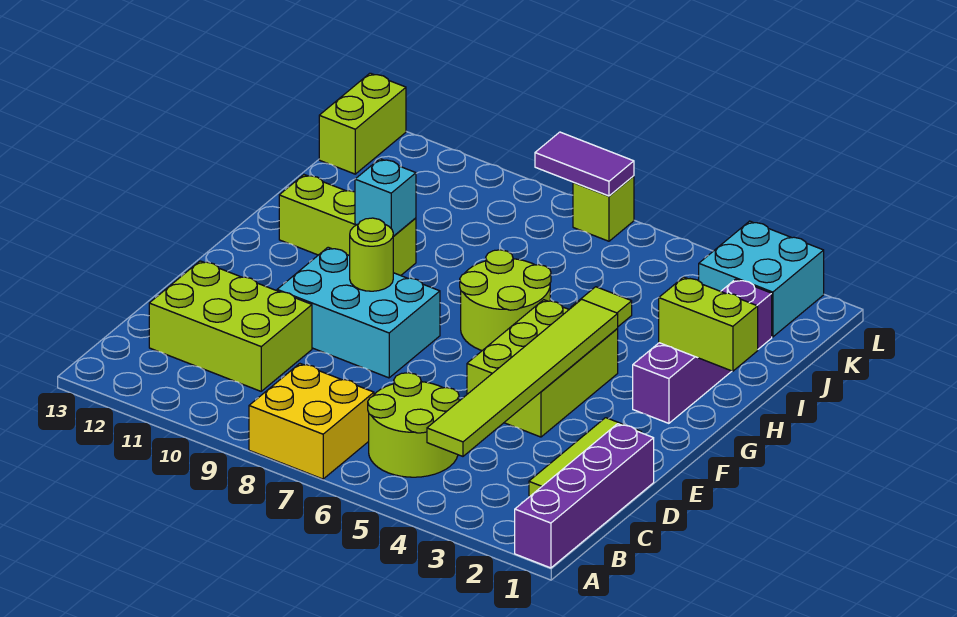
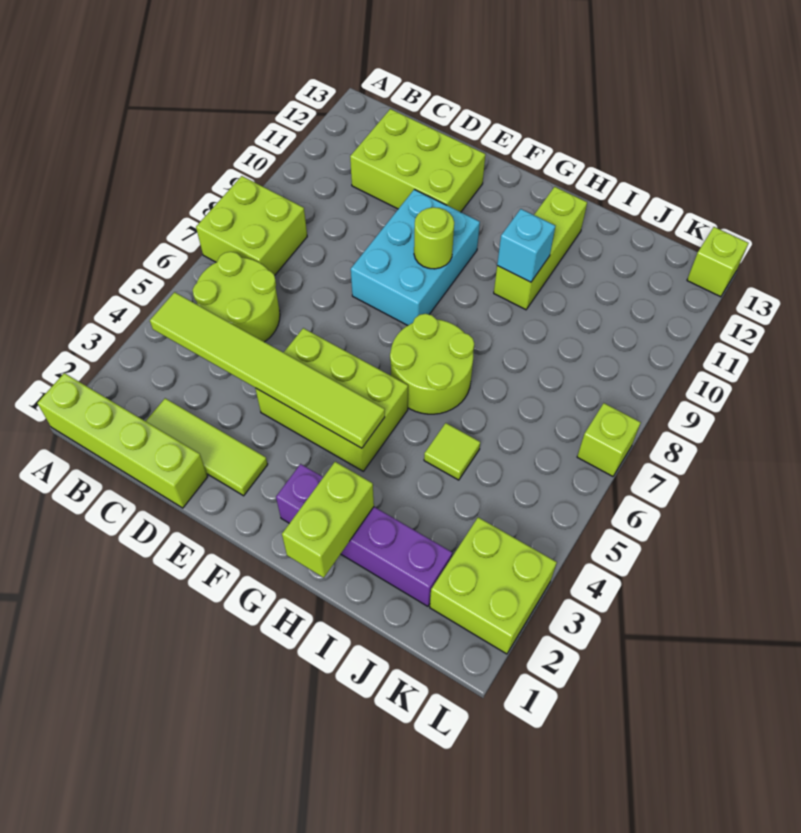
purple brick A1:D1 level 1 -> lime brick A1:D1 level 1
yellow brick A7:B8 level 1 -> lime brick A7:B8 level 1
lime brick C10:D12 level 1 -> lime brick C11:E12 level 1
cyan brick K2:L3 level 1 -> lime brick K2:L3 level 1
lime brick K13:L13 level 1 -> lime brick L13 level 1
purple tile L7:L8 level 2 -> none

